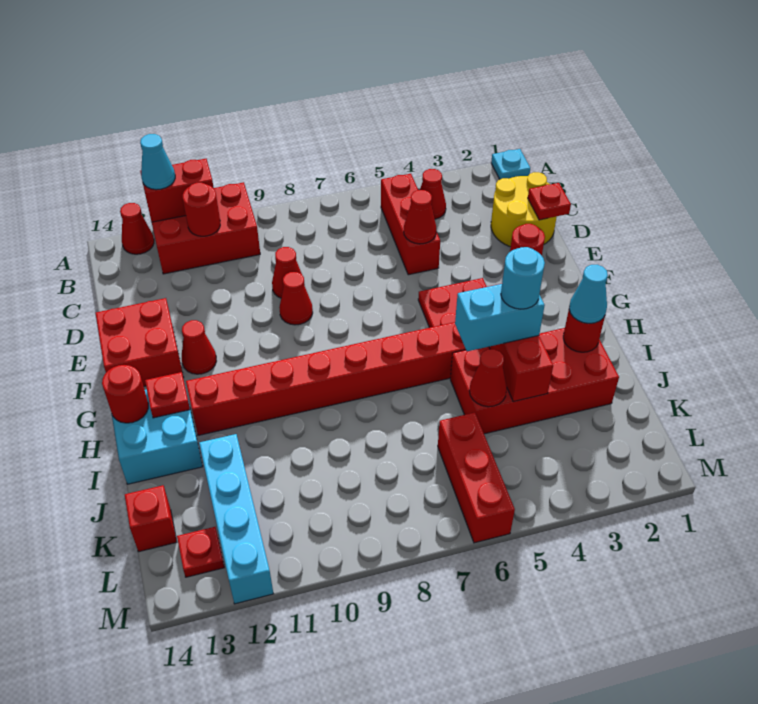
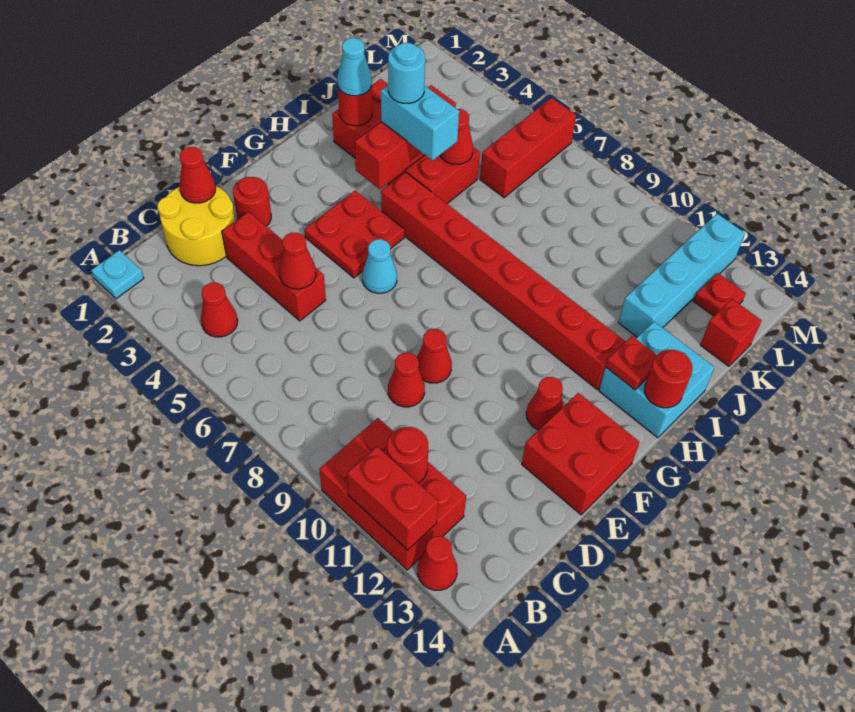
cyan cone A12 level 3 -> cyan cone F6 level 1
red brick B5:D5 level 1 -> red brick D3:D5 level 1
red plate D1 level 2 -> red cone D1 level 2

